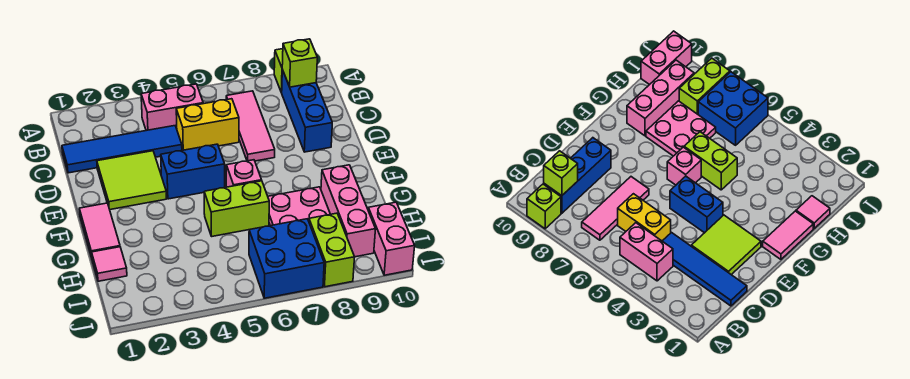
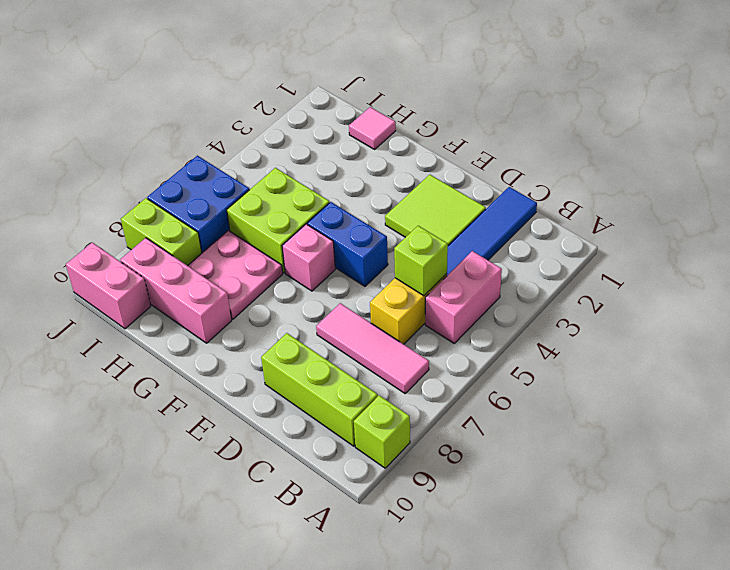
blue brick B9:D9 level 1 -> lime brick B9:D9 level 1
lime brick B9 level 2 -> lime brick C5 level 2
blue brick E4:E5 level 1 -> blue brick E5:F5 level 1
pink tile F1:G1 level 1 -> none
lime brick G5:G6 level 1 -> lime brick G5:H6 level 1

